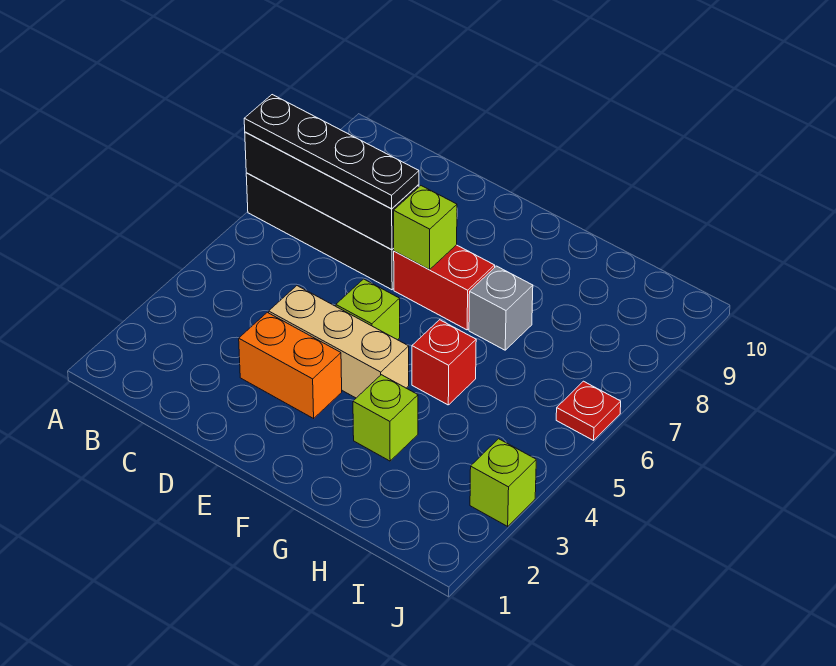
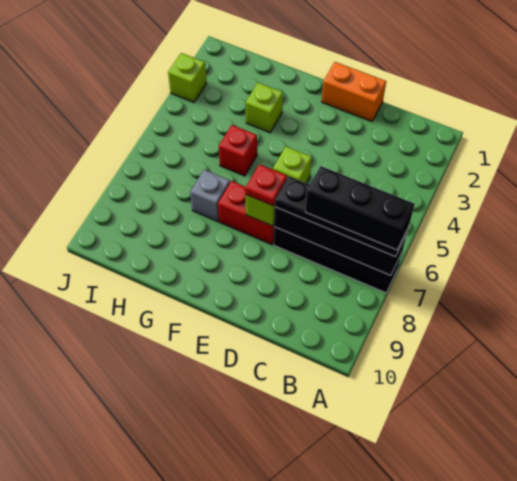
none -> black brick A7:C7 level 4
orange brick D3:E3 level 1 -> orange brick D1:E1 level 1
tan brick D4:F4 level 1 -> none
red plate J6 level 1 -> red plate E7 level 3

